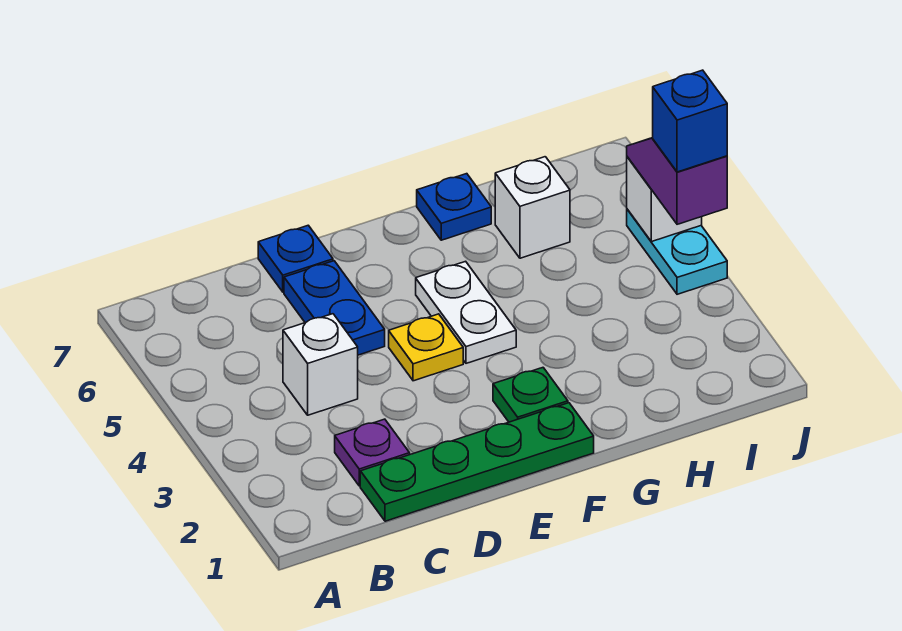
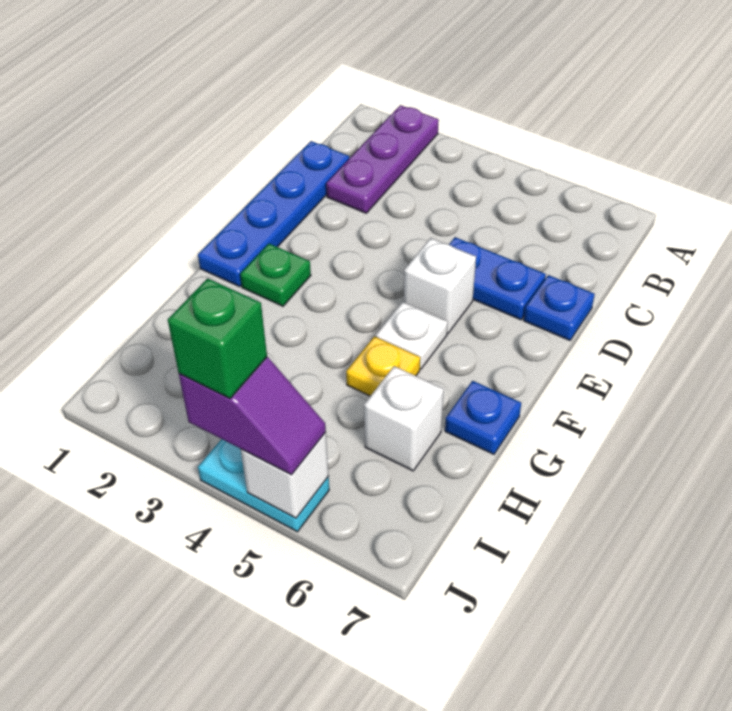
green plate C1:F1 level 1 -> blue plate C1:F1 level 1
purple plate C2 level 1 -> purple plate A2:C2 level 1
white brick C4 level 1 -> white brick E5 level 1
yellow plate E4 level 1 -> yellow plate G5 level 1
white plate F4:F5 level 1 -> white plate F5 level 1
blue brick J4 level 4 -> green brick J4 level 4

